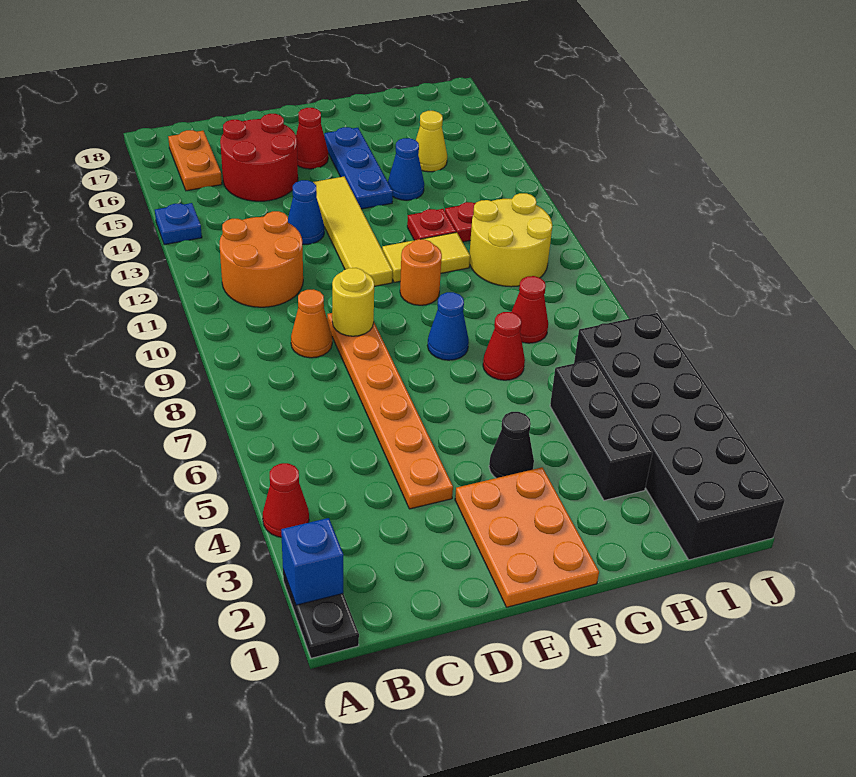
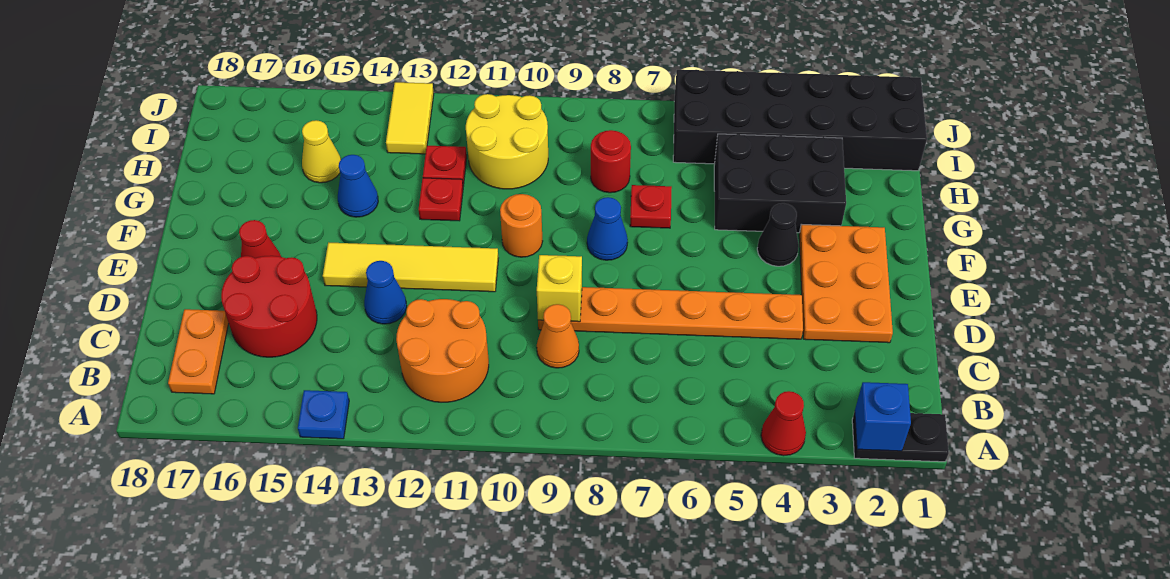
orange plate B16:B17 level 1 -> orange plate B17:C17 level 1
yellow round brick D9 level 2 -> yellow brick D9 level 2
orange plate E1:F3 level 1 -> orange plate D2:F3 level 1
yellow tile F11:G11 level 1 -> yellow tile I13:J13 level 1
blue plate F14:F16 level 1 -> none
red cone G7 level 1 -> red plate G7 level 1
black brick H3:H5 level 1 -> black brick G3:H5 level 1
red cone H8 level 1 -> red round brick H8 level 1

